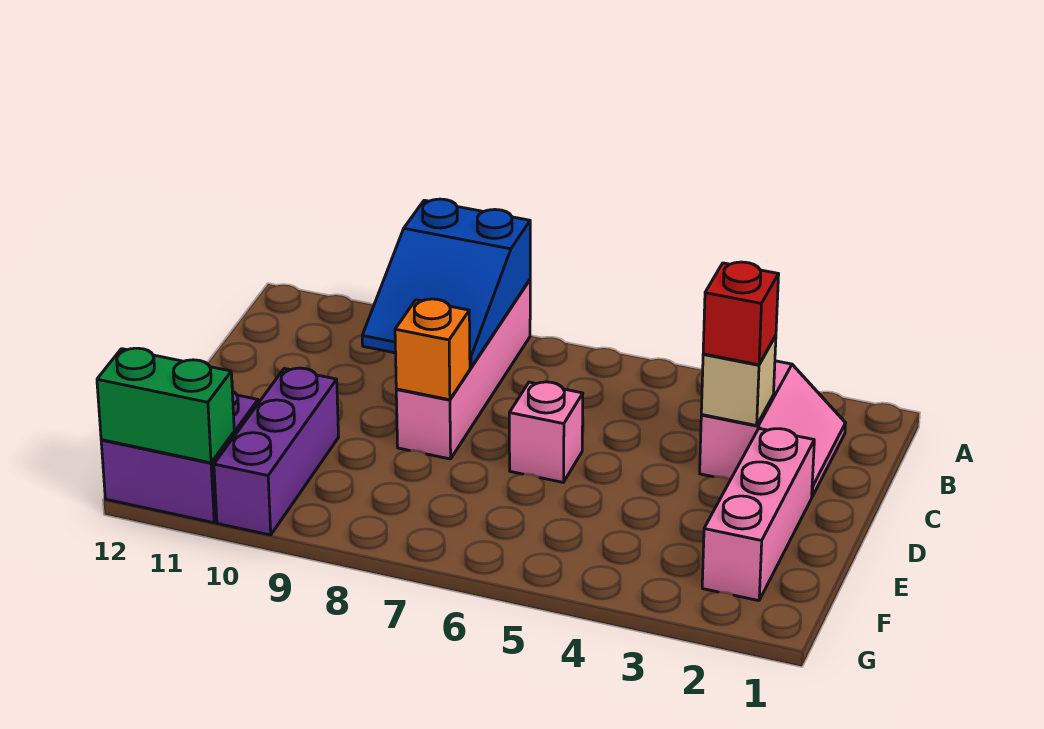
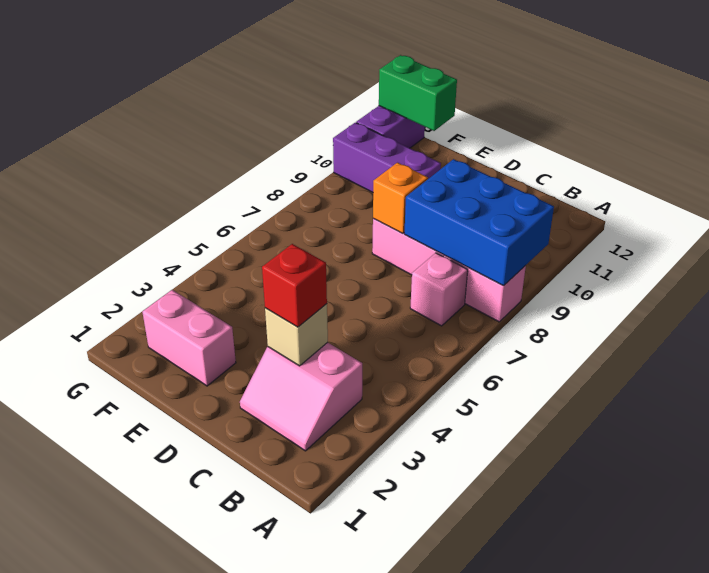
blue slope A8:C9 level 2 top A -> blue brick A8:C9 level 2
pink brick D2:F2 level 1 -> pink brick E2:F2 level 1
pink brick D6 level 1 -> pink brick B7 level 1
purple brick F11:G12 level 1 -> purple brick G11:G12 level 1
green brick G11:G12 level 2 -> green brick F12:G12 level 2

